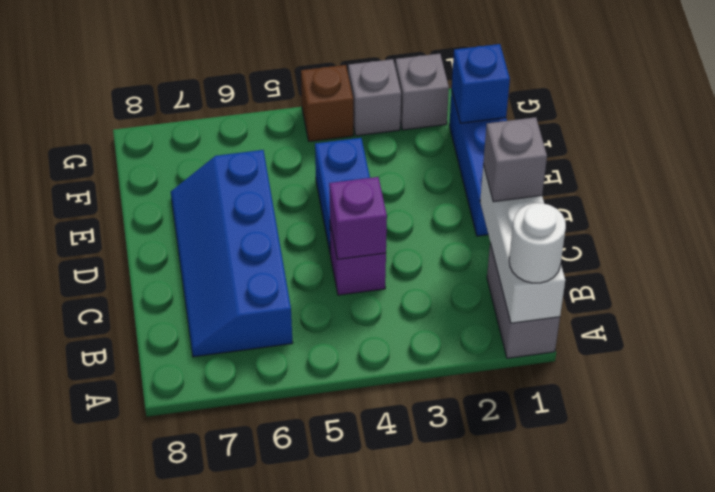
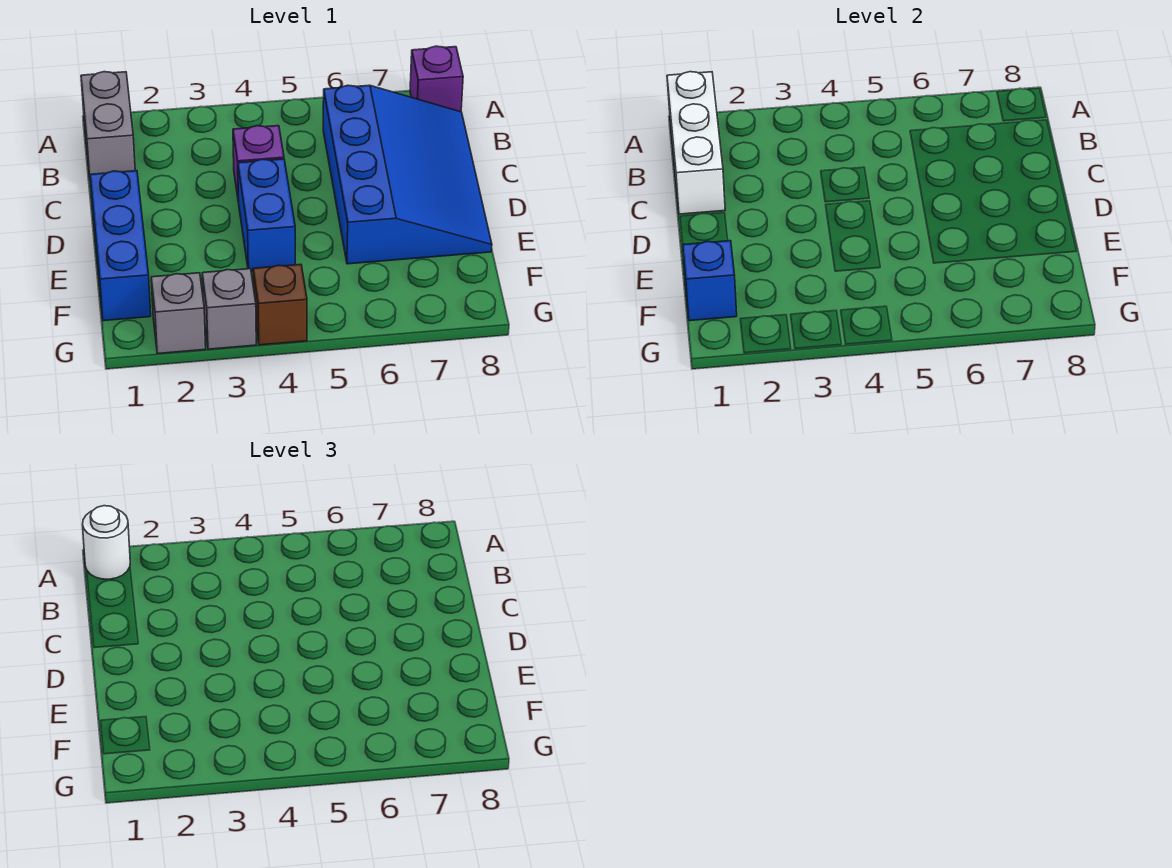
blue slope B6:E7 level 1 top 6 -> blue slope B6:E8 level 1 top 6
grey brick C1 level 3 -> none
purple brick C4 level 2 -> purple brick A8 level 1

